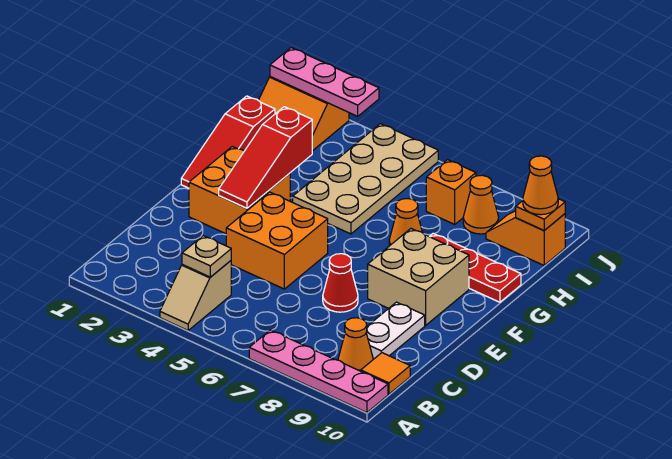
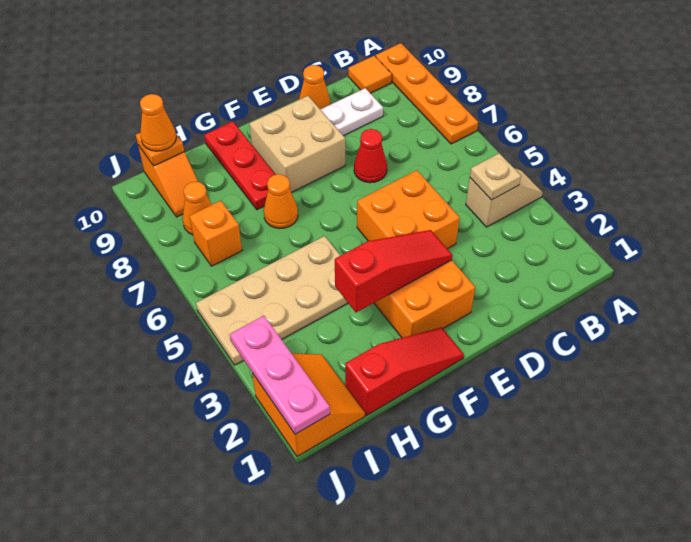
pink plate A7:A10 level 1 -> orange plate A7:A10 level 1
orange cone B9 level 1 -> orange cone D10 level 1

